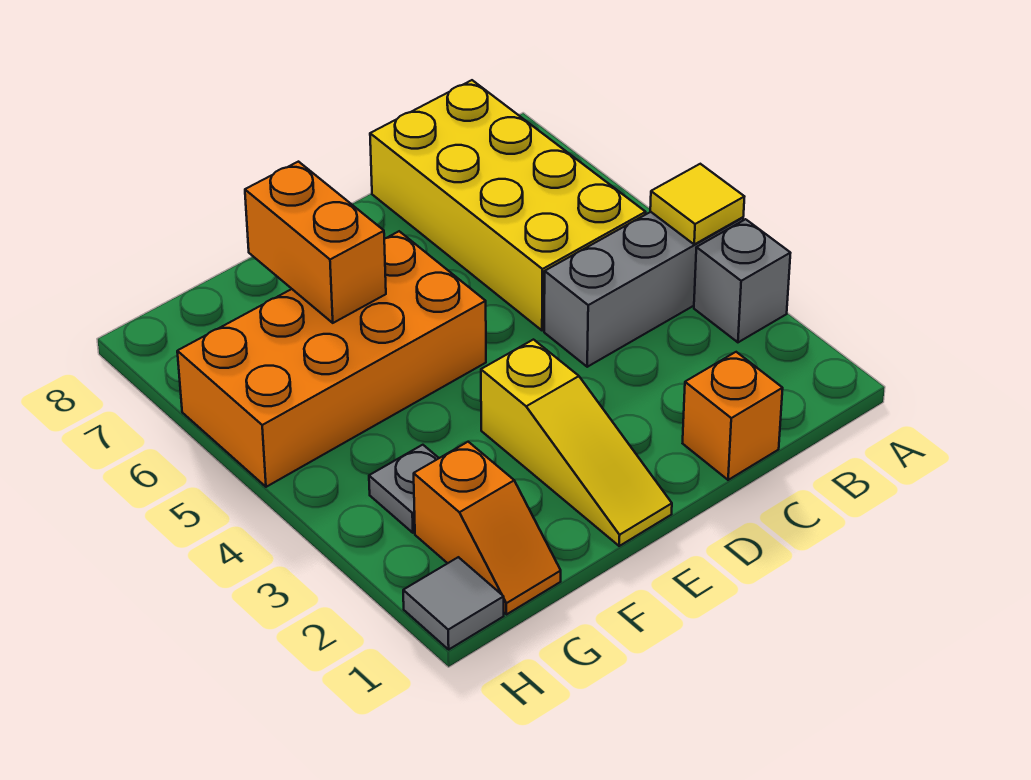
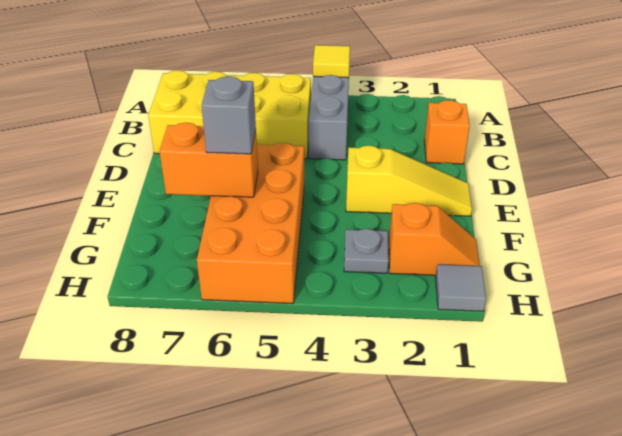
grey brick A3 level 1 -> grey brick F6 level 3

